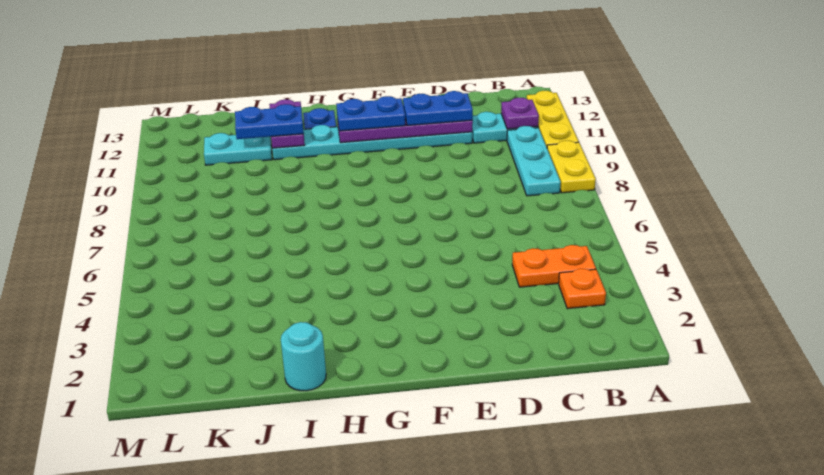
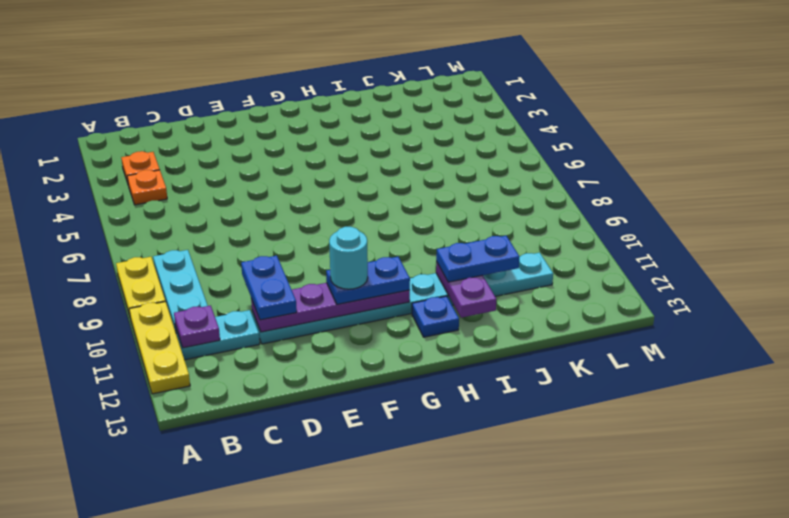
orange plate B4:C4 level 1 -> orange plate B4 level 1
blue plate D11:E11 level 3 -> blue plate D10:D11 level 3
cyan round brick I1 level 1 -> cyan round brick F11 level 4

